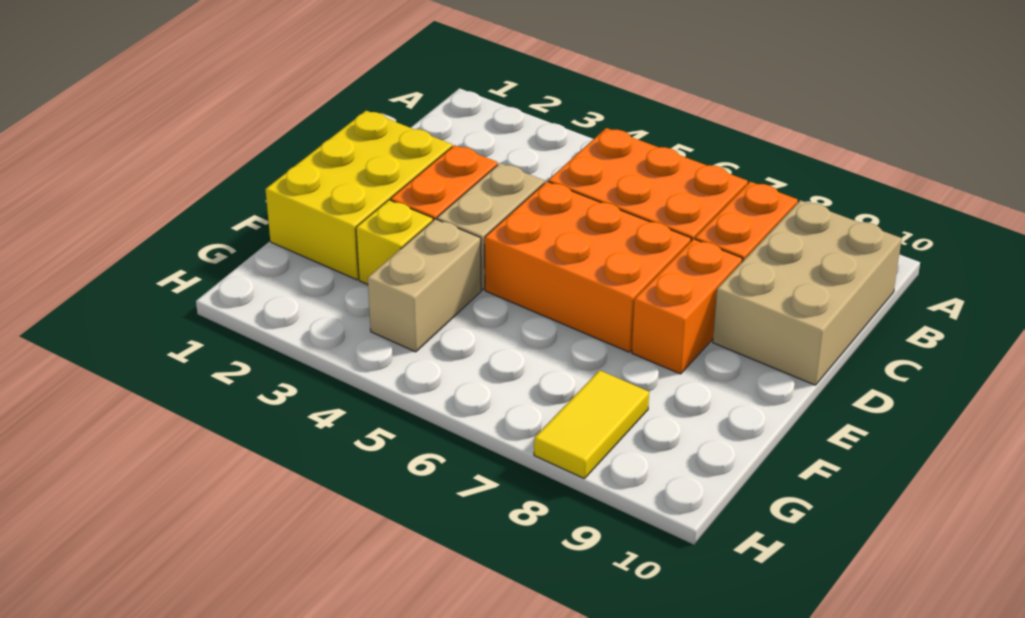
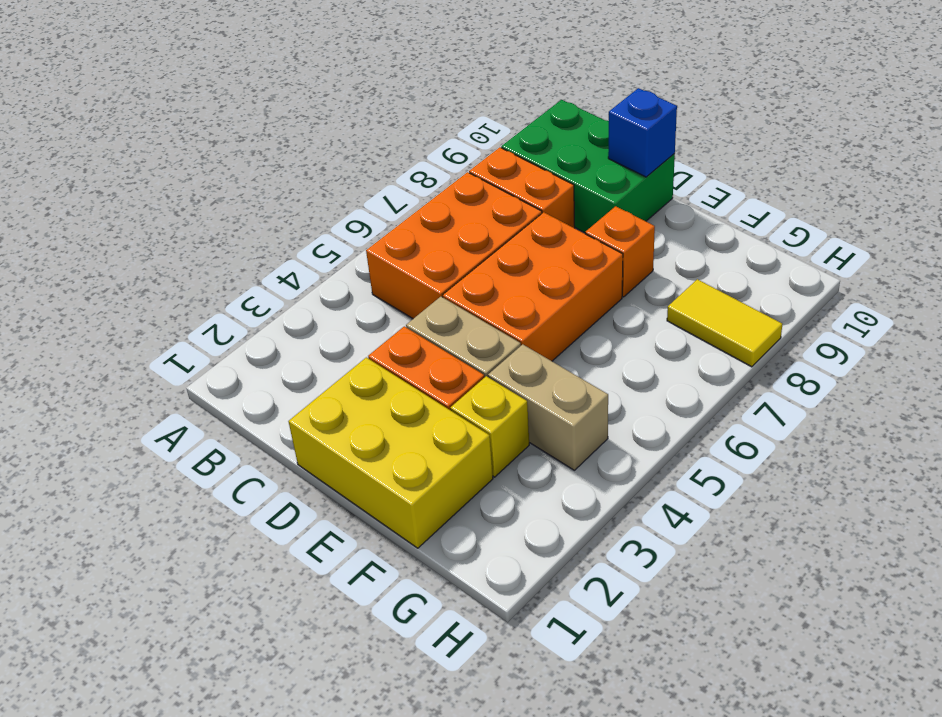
tan brick B9:D10 level 1 -> green brick B9:D10 level 1
orange brick D8:E8 level 1 -> orange brick E8 level 1
none -> blue brick D10 level 2

